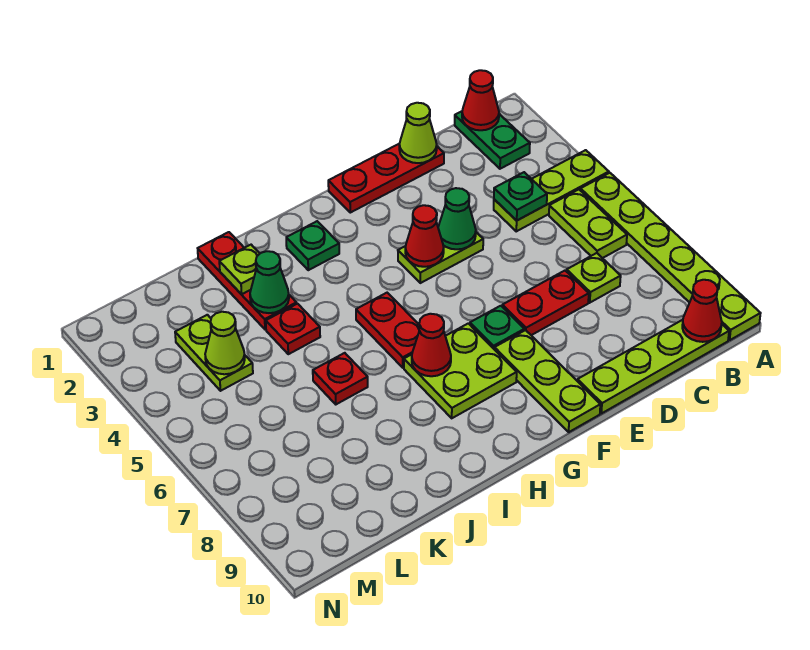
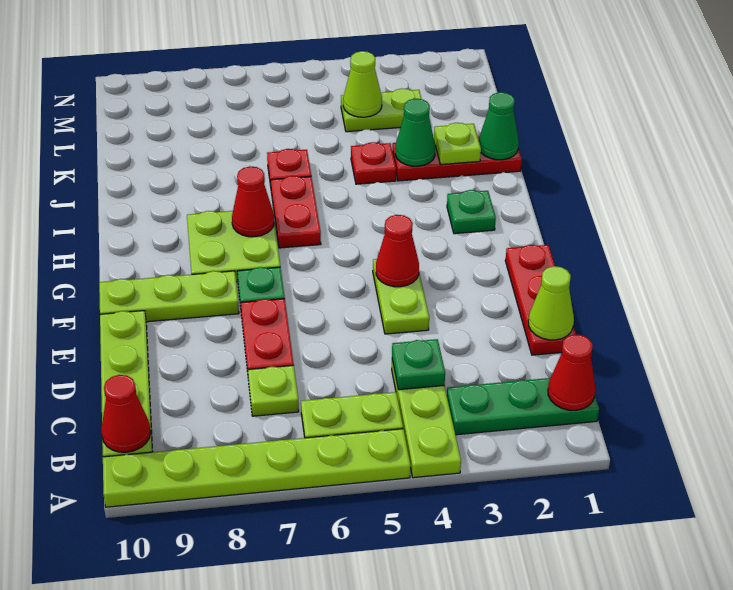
green plate B1:B2 level 1 -> green plate B1:B3 level 1
green cone E4 level 2 -> green cone J1 level 2
red plate H5:H6 level 1 -> red plate H6:I6 level 1

